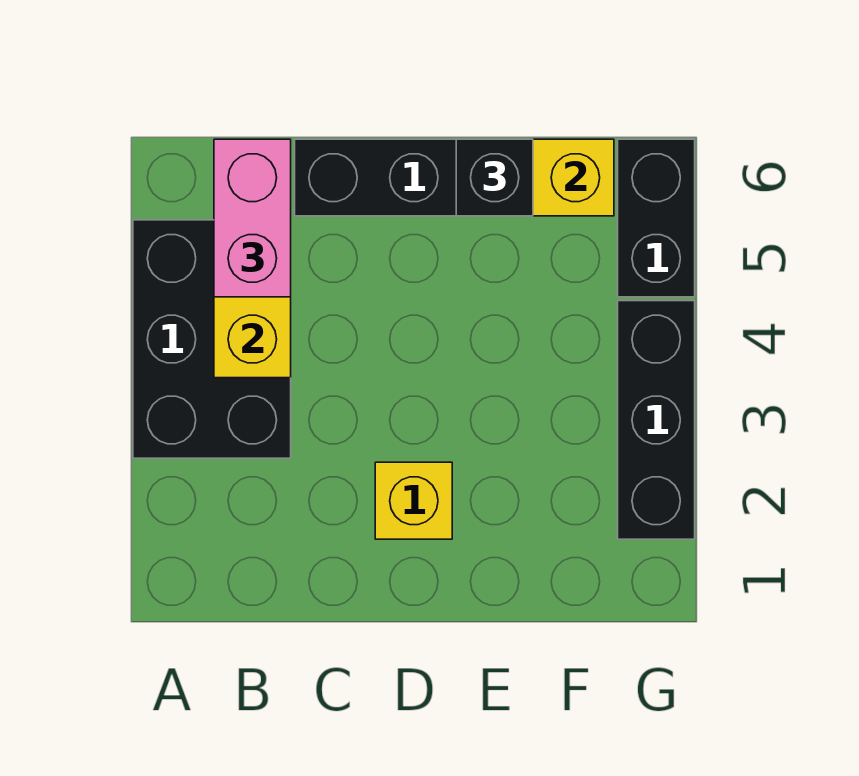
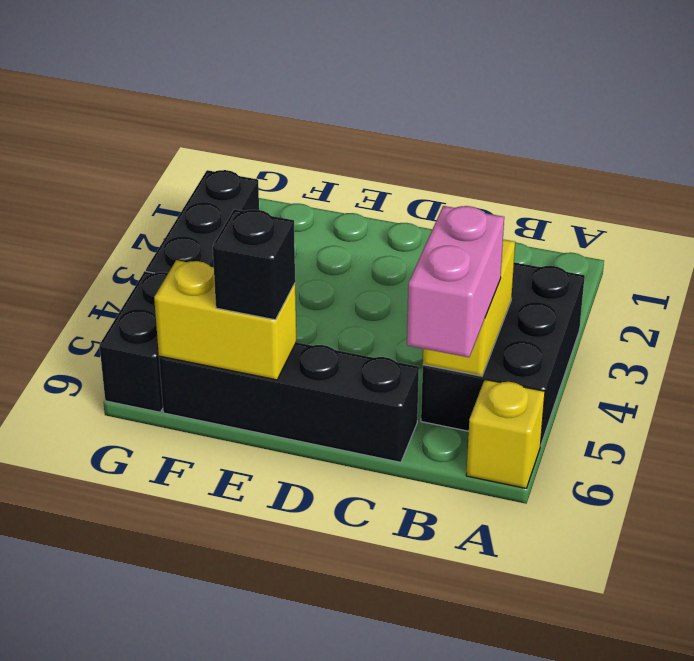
yellow brick D2 level 1 -> yellow brick A6 level 1

